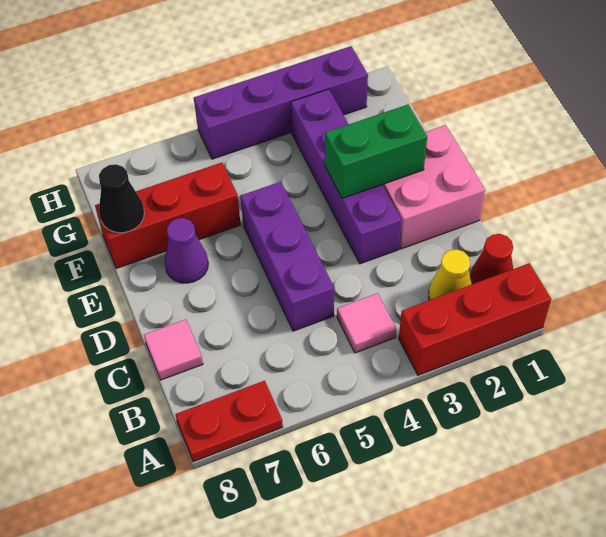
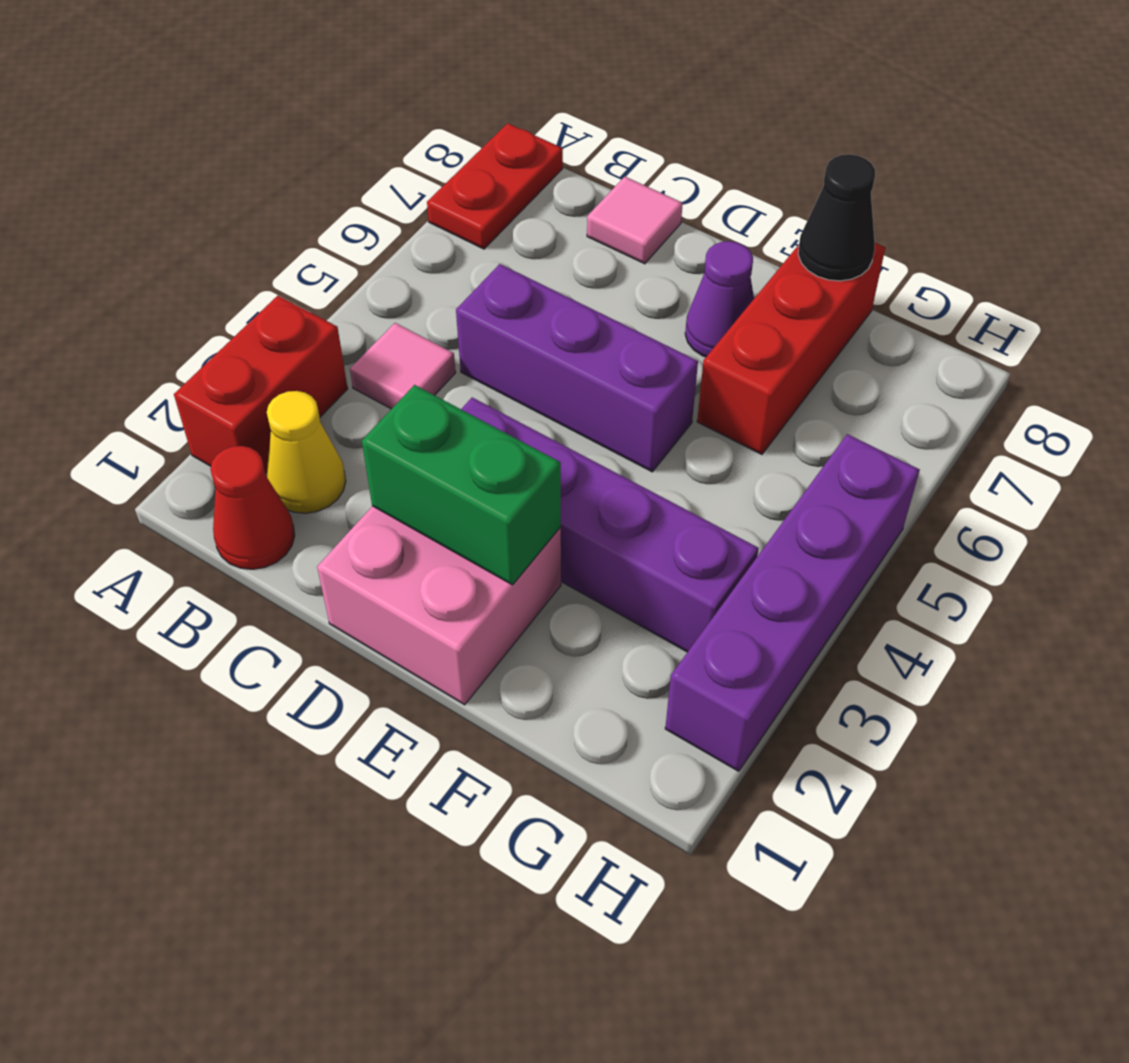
red brick A1:A3 level 1 -> red brick A2:A3 level 1
green brick E2:E3 level 2 -> green brick D2:E2 level 2

